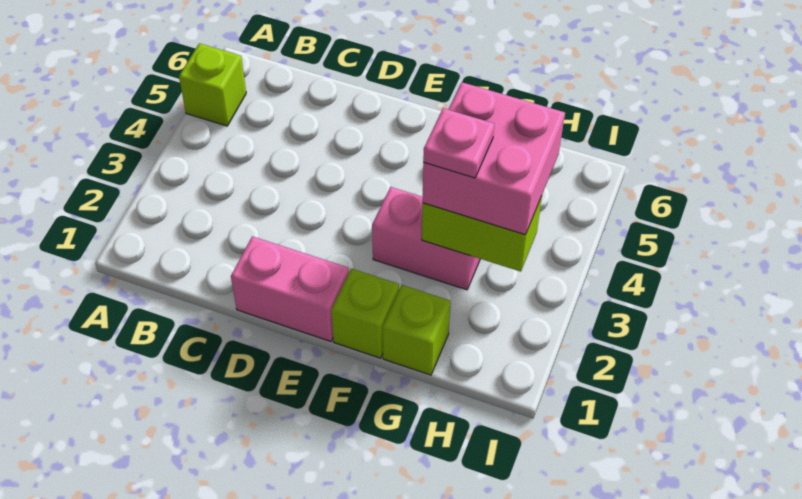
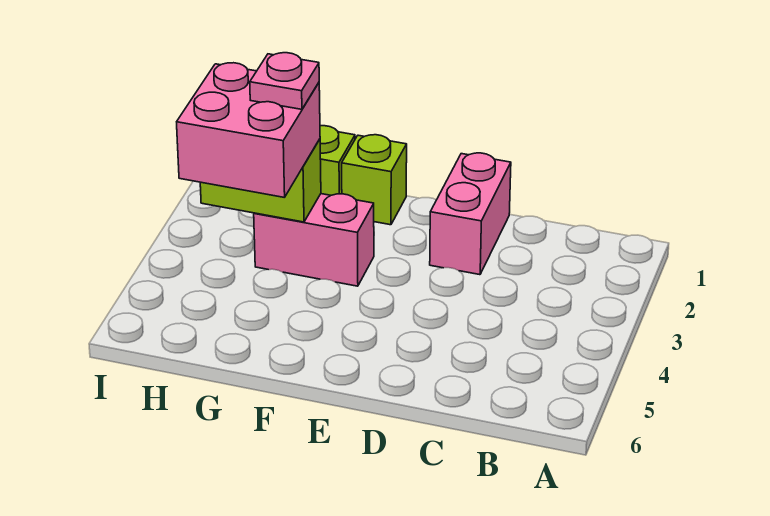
lime brick A5 level 1 -> none
pink brick D1:E1 level 1 -> pink brick D1:D2 level 1

